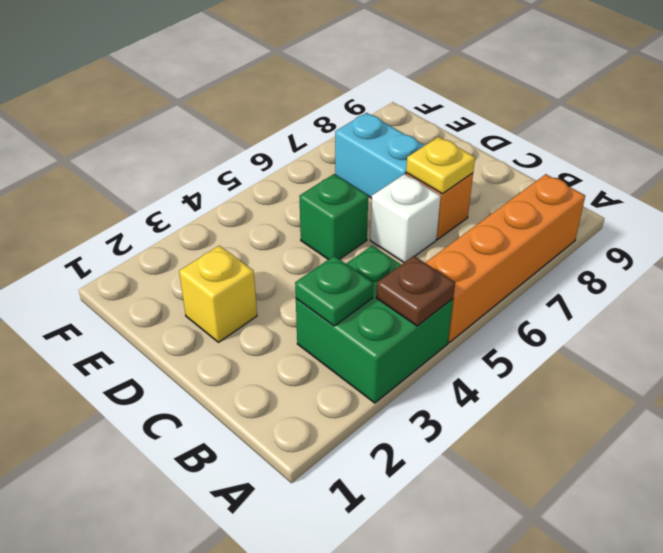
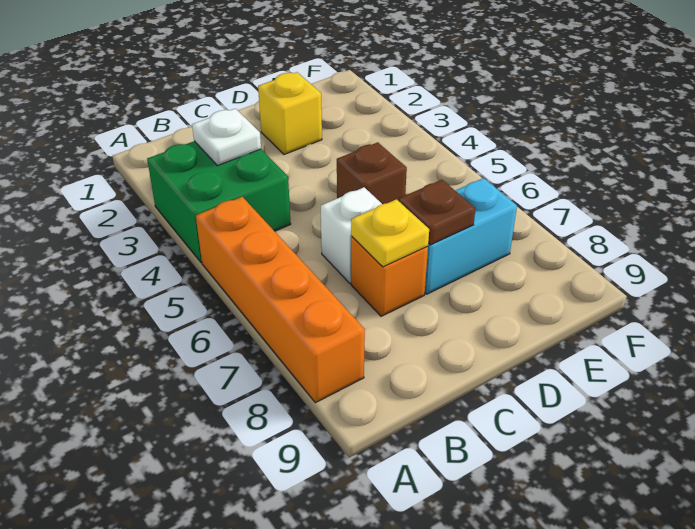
brown plate A4 level 2 -> brown plate D7 level 2
green plate B3 level 2 -> white plate B3 level 2
green brick D5 level 1 -> brown brick D5 level 1

